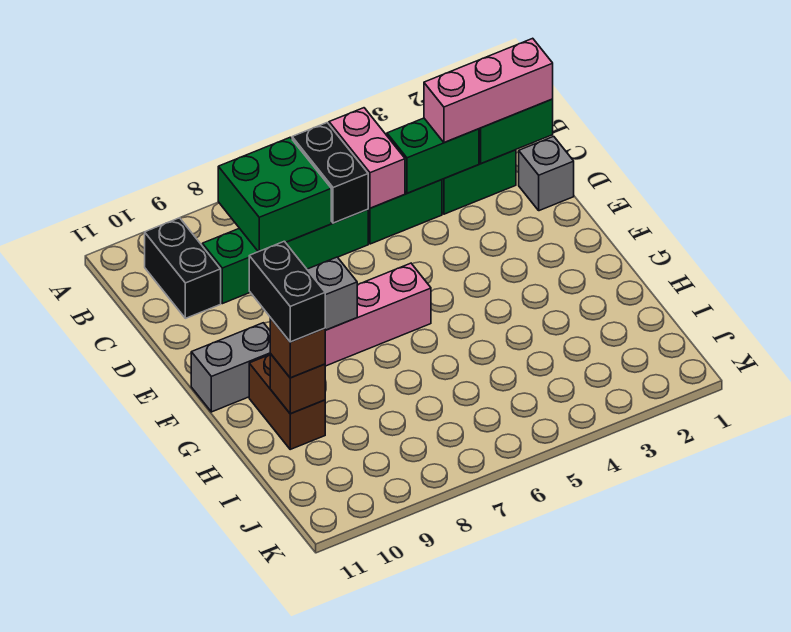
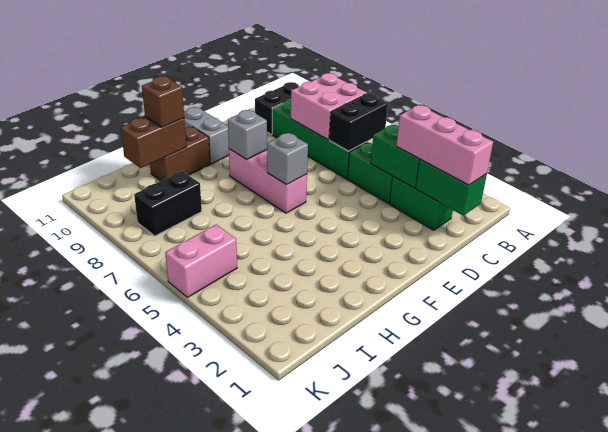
pink brick B5:C5 level 2 -> pink brick J5:K5 level 1
green brick B7:C8 level 2 -> pink brick B7:C8 level 2
grey brick D1 level 1 -> grey brick F6 level 2
black brick G10:H10 level 4 -> black brick I8:J8 level 1
brown brick H10 level 2 -> brown brick H10:I10 level 2

